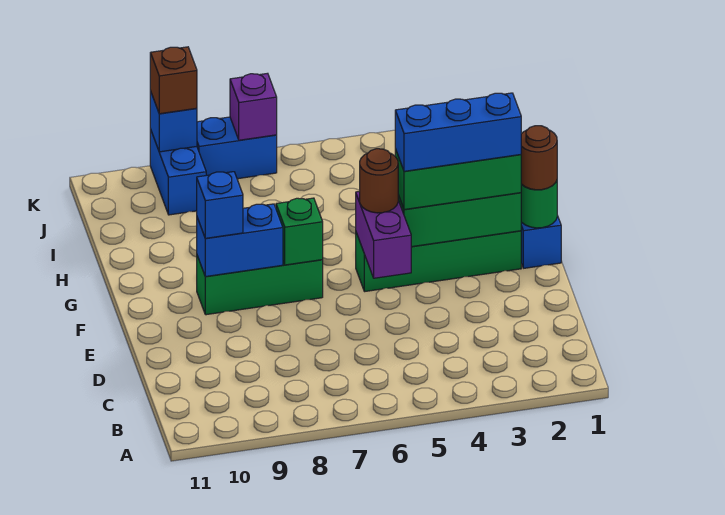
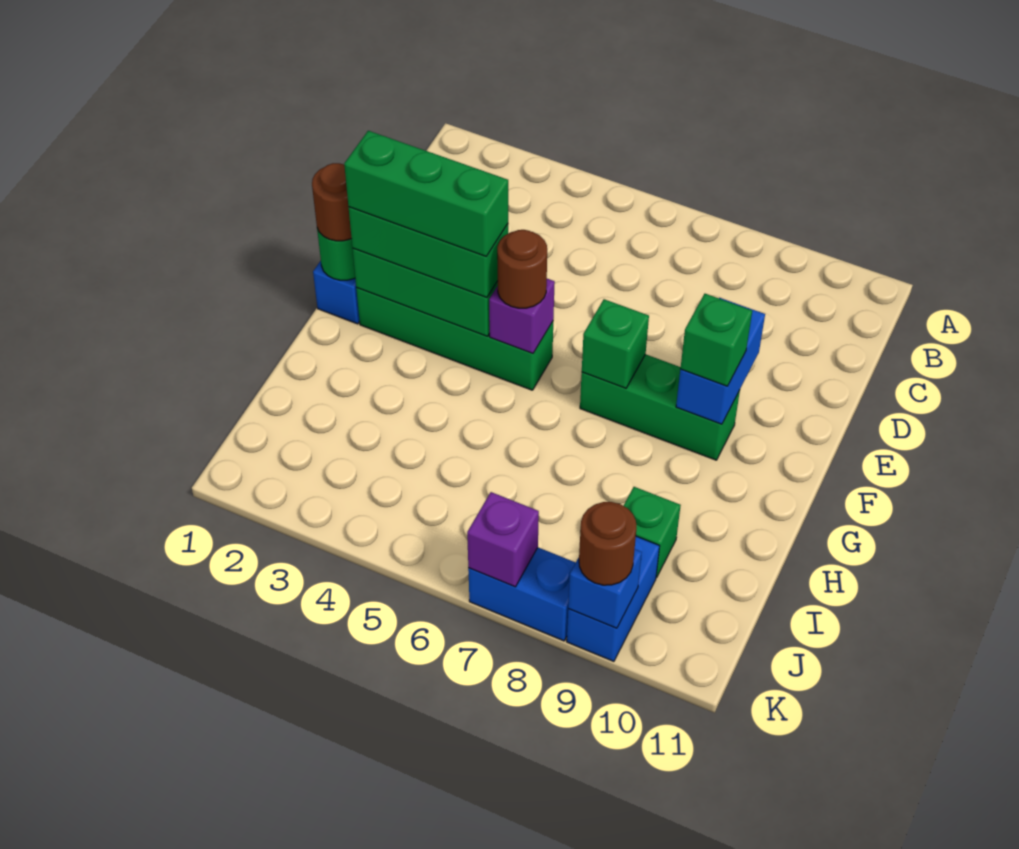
purple brick E5:F5 level 2 -> purple brick F5 level 2
blue brick F2:F4 level 4 -> green brick F2:F4 level 4
blue brick F8:F9 level 2 -> blue brick E9:F9 level 2
blue brick F9 level 3 -> green brick F9 level 3
none -> green brick I9 level 1
brown brick K9 level 3 -> brown round brick K9 level 3

